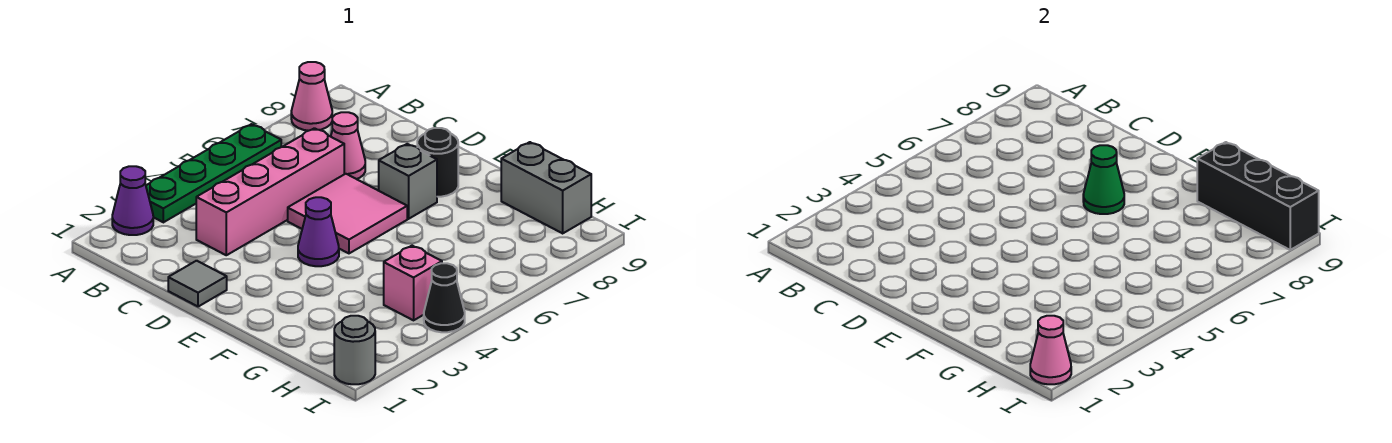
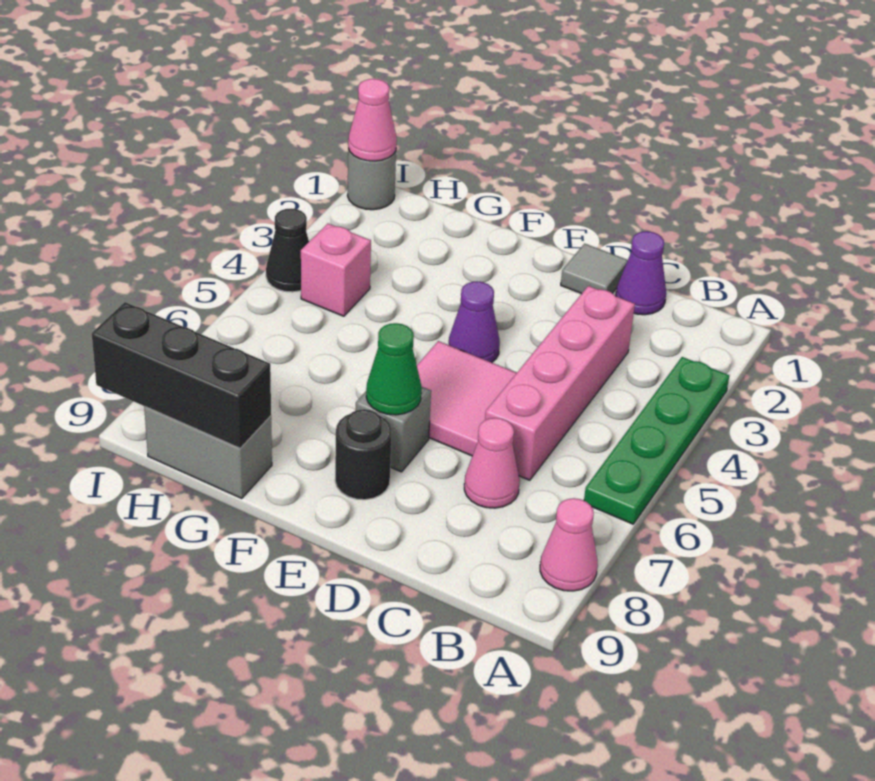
purple cone A2 level 1 -> purple cone C1 level 1

